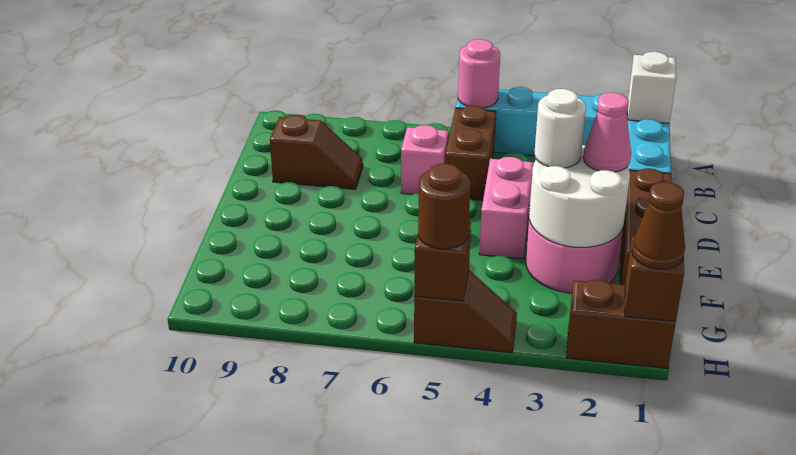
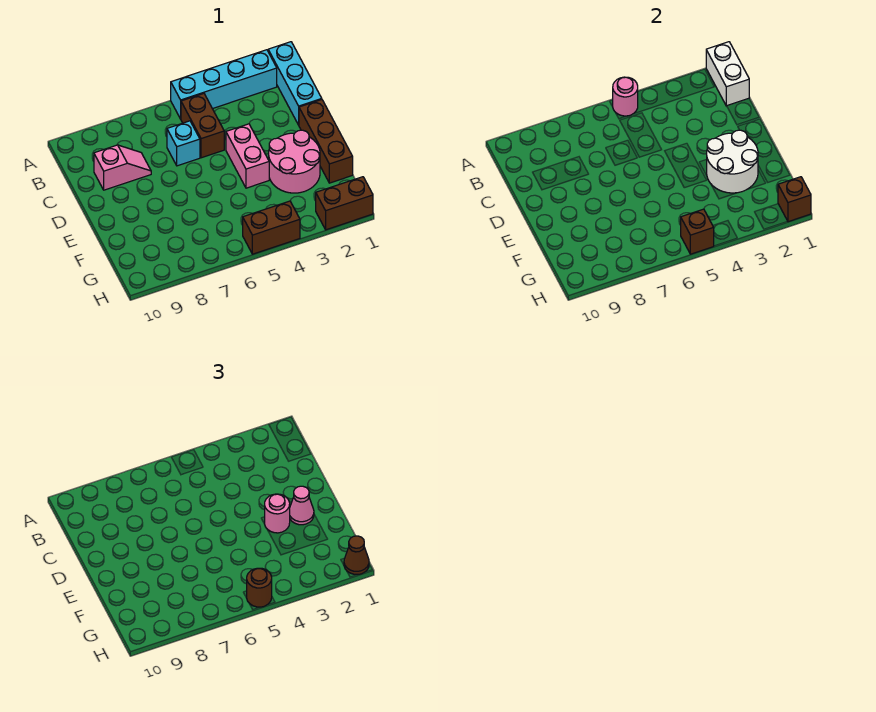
white brick A1 level 2 -> white brick A1:B1 level 2
pink brick C6 level 1 -> cyan brick C6 level 1
brown slope C8:C9 level 1 top 9 -> pink slope C8:C9 level 1 top 9
white round brick E3 level 3 -> pink round brick E3 level 3
brown slope H4:H5 level 1 top 5 -> brown brick H4:H5 level 1

